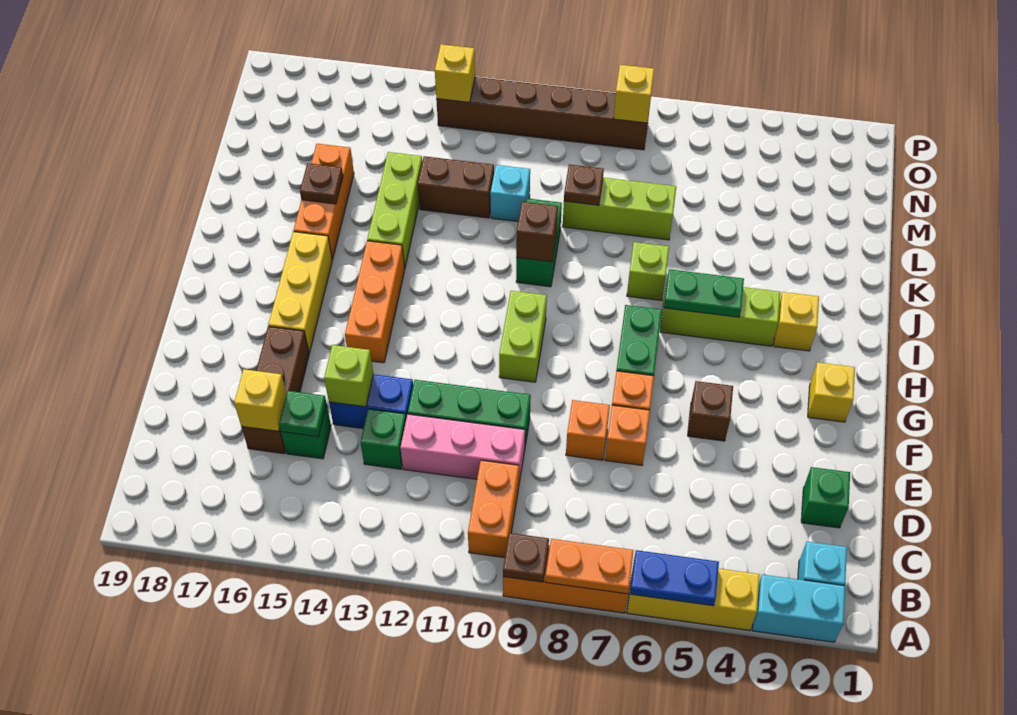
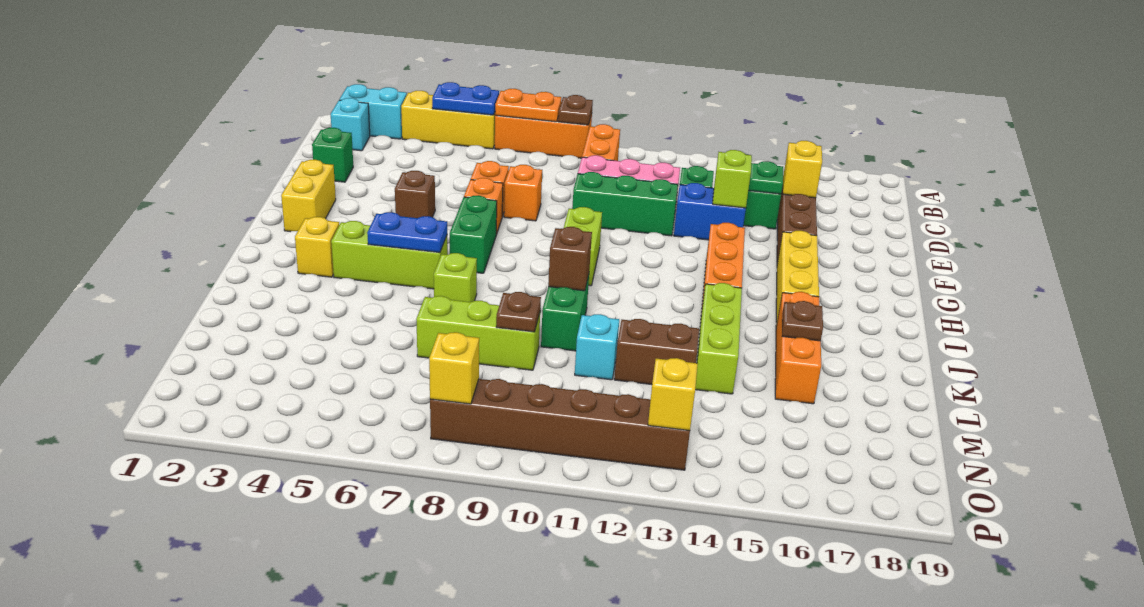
yellow brick G2 level 1 -> yellow brick F2:G2 level 1
green plate I5:I6 level 2 -> blue plate I5:I6 level 2

